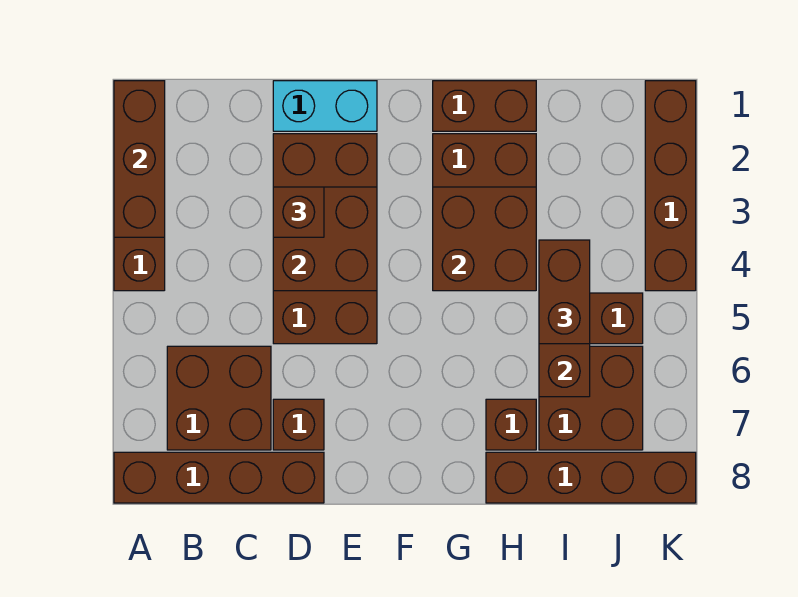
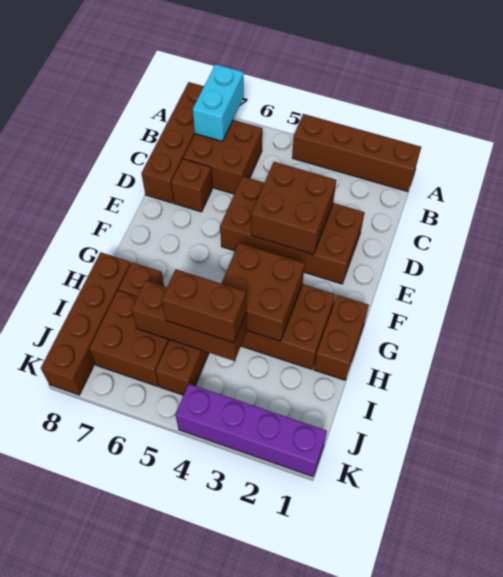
brown brick A1:A3 level 2 -> none
cyan brick D1:E1 level 1 -> cyan brick A7:B7 level 2
brown brick D3 level 3 -> none
brown brick K1:K4 level 1 -> purple brick K1:K4 level 1

